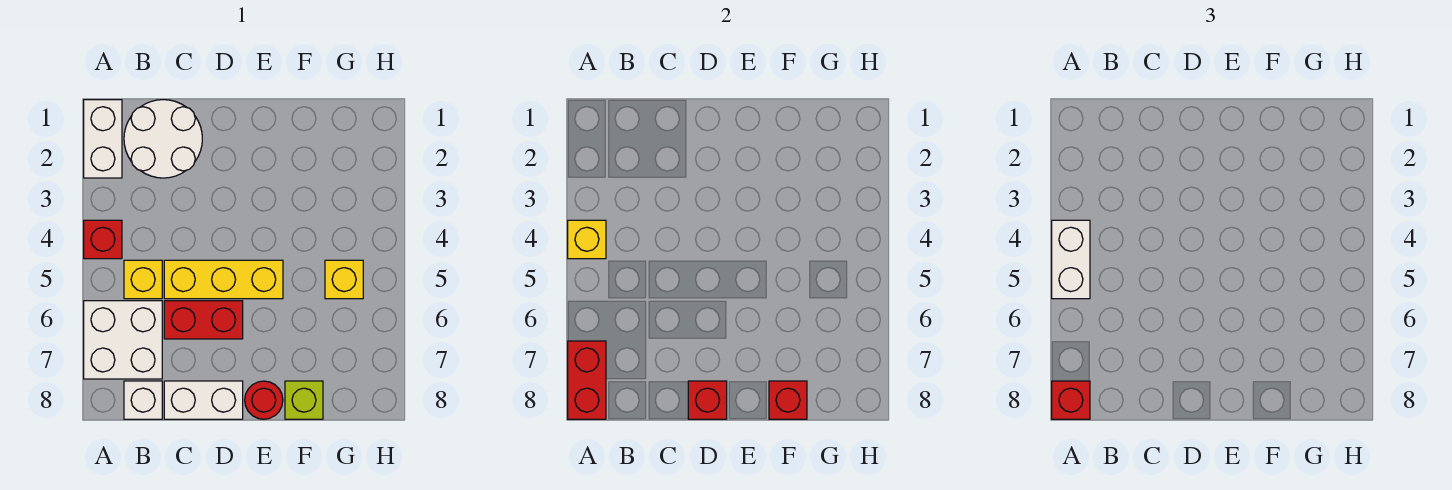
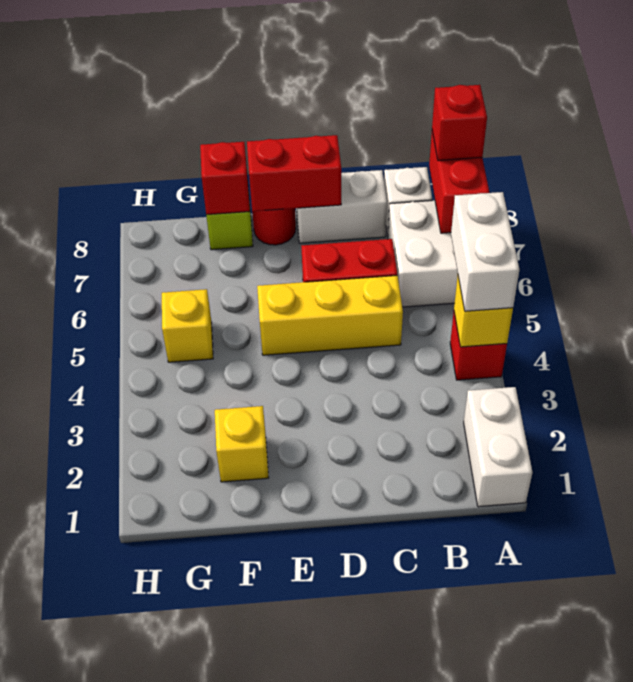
white round brick B1:C2 level 1 -> none
yellow brick B5 level 1 -> yellow brick F2 level 1
red brick D8 level 2 -> red brick D8:E8 level 2

